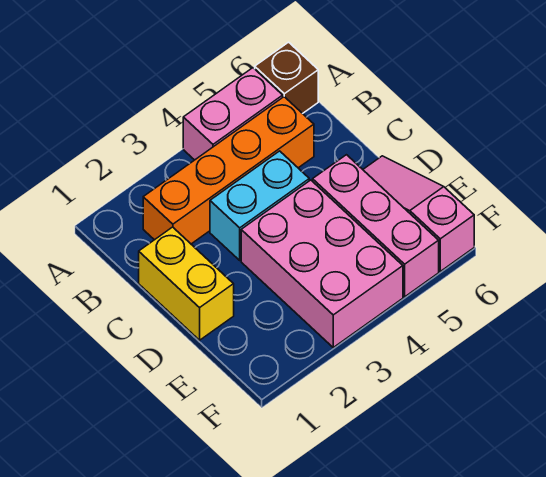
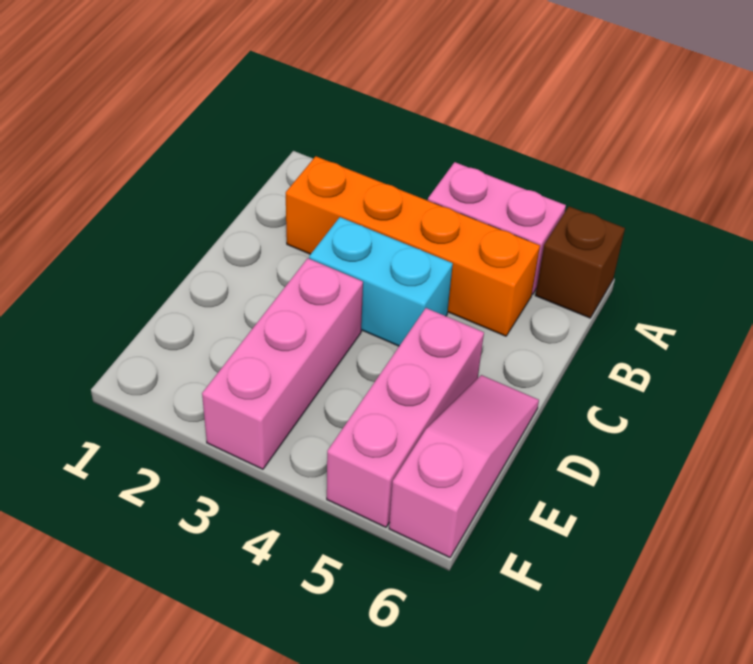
yellow brick C1:D1 level 1 -> none
pink brick D3:F4 level 1 -> pink brick D3:F3 level 1

